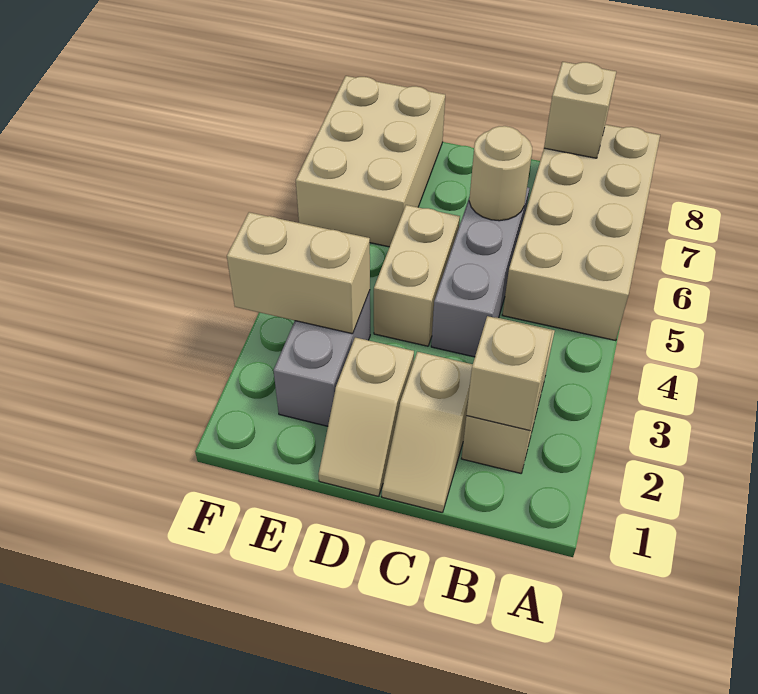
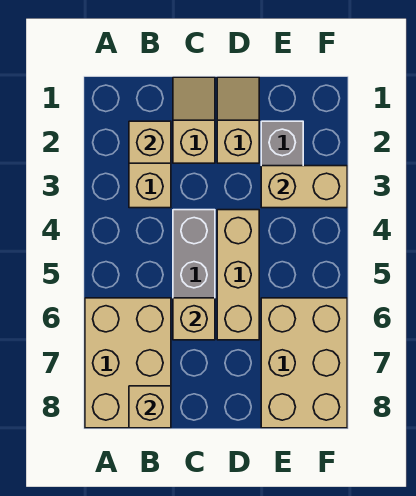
tan brick A5:B8 level 1 -> tan brick A6:B8 level 1
tan round brick C6 level 2 -> tan brick C6 level 2
tan brick D4:D5 level 1 -> tan brick D4:D6 level 1

